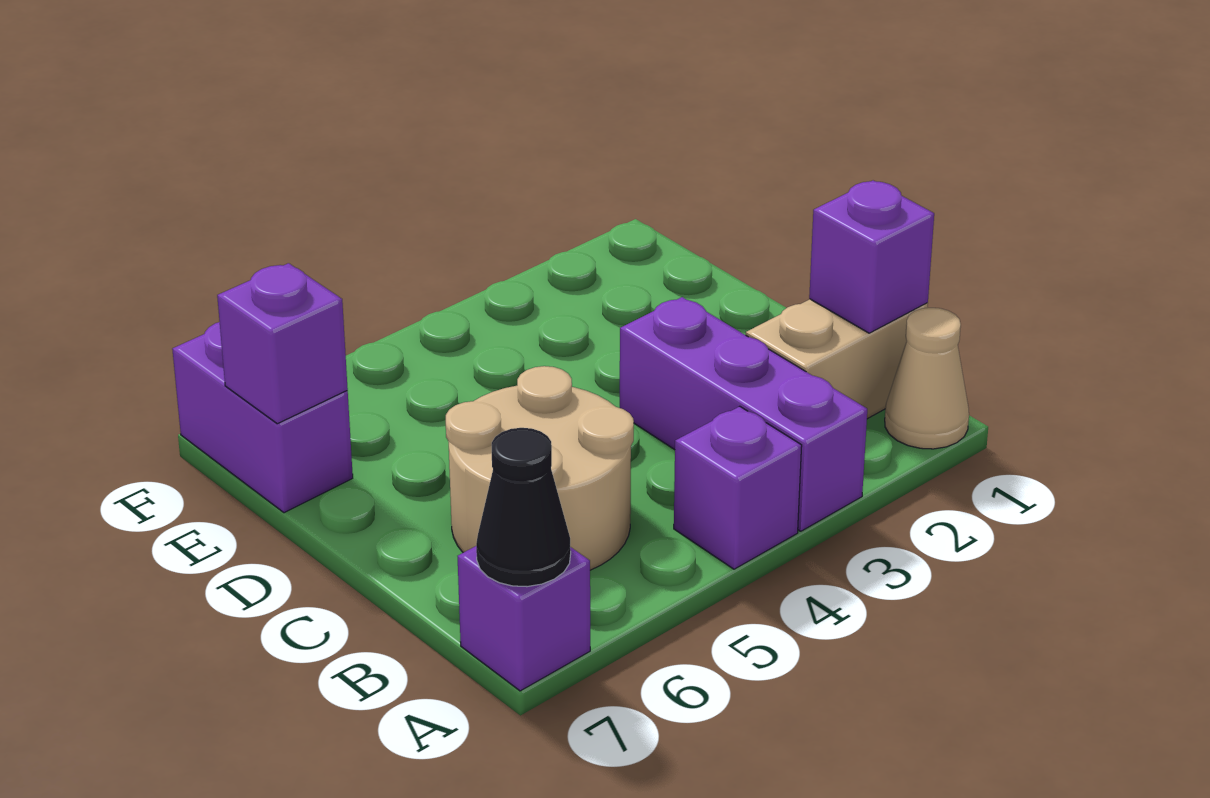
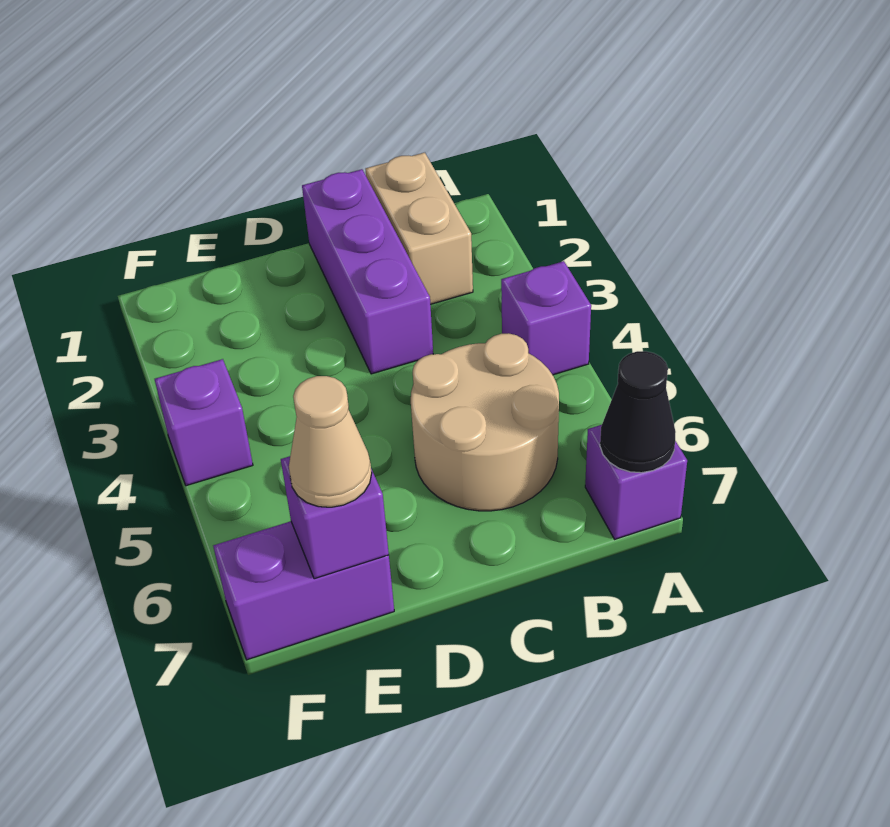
tan cone A1 level 1 -> tan cone E7 level 3
purple brick A3:C3 level 1 -> purple brick C1:C3 level 1
purple brick B1 level 2 -> purple brick F4 level 1

